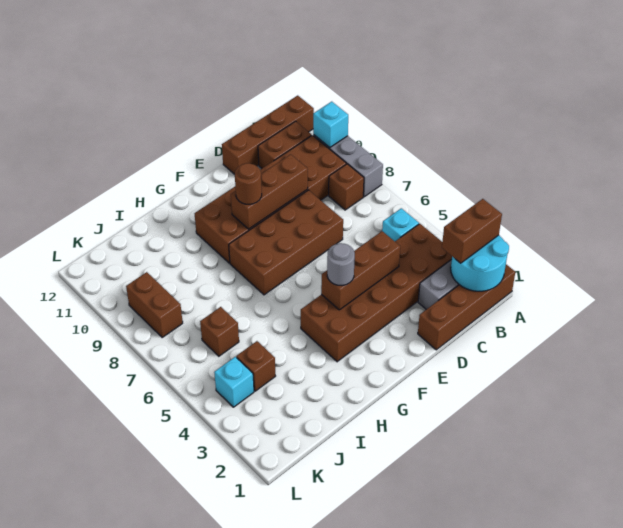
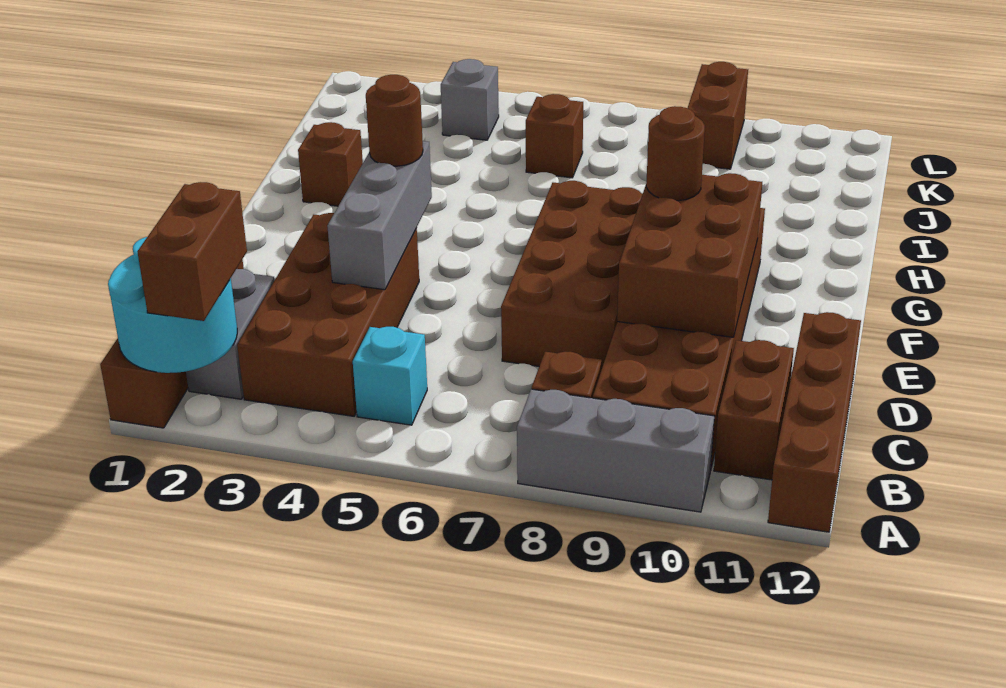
cyan brick A10 level 2 -> none
brown brick B3:G4 level 1 -> brown brick B3:E4 level 1
brown brick D4:F4 level 2 -> grey brick D4:F4 level 2
brown brick D9:F9 level 2 -> brown brick D9:F10 level 2
grey round brick F4 level 3 -> brown round brick F4 level 3
brown brick J4 level 1 -> brown brick H2 level 1
cyan brick K4 level 1 -> grey brick K4 level 1
brown brick K8:K9 level 1 -> brown brick K9:L9 level 1

